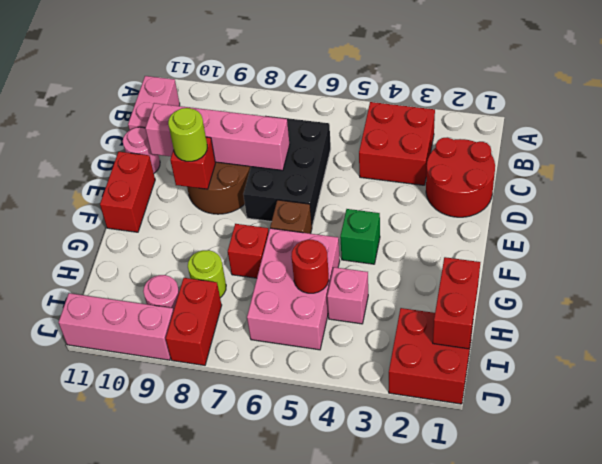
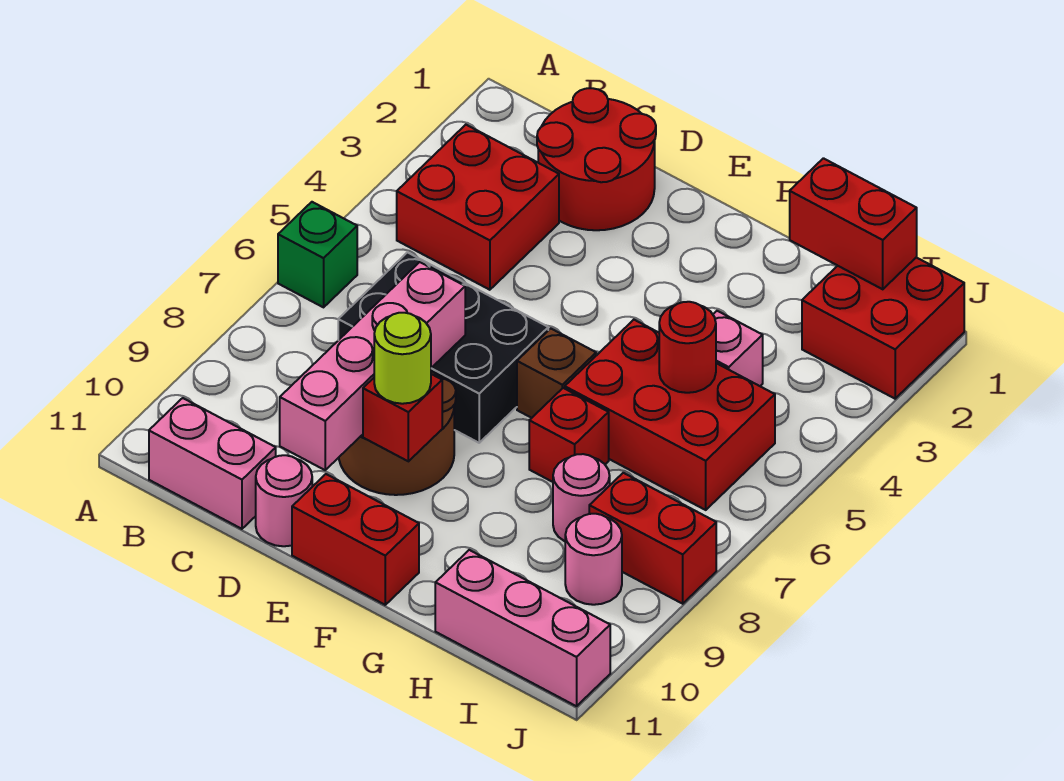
green brick F4 level 1 -> green brick A6 level 1
pink brick G5:I6 level 1 -> red brick G5:I6 level 1
lime round brick H8 level 1 -> pink round brick H8 level 1
pink brick J9:J11 level 1 -> pink brick H11:J11 level 1

